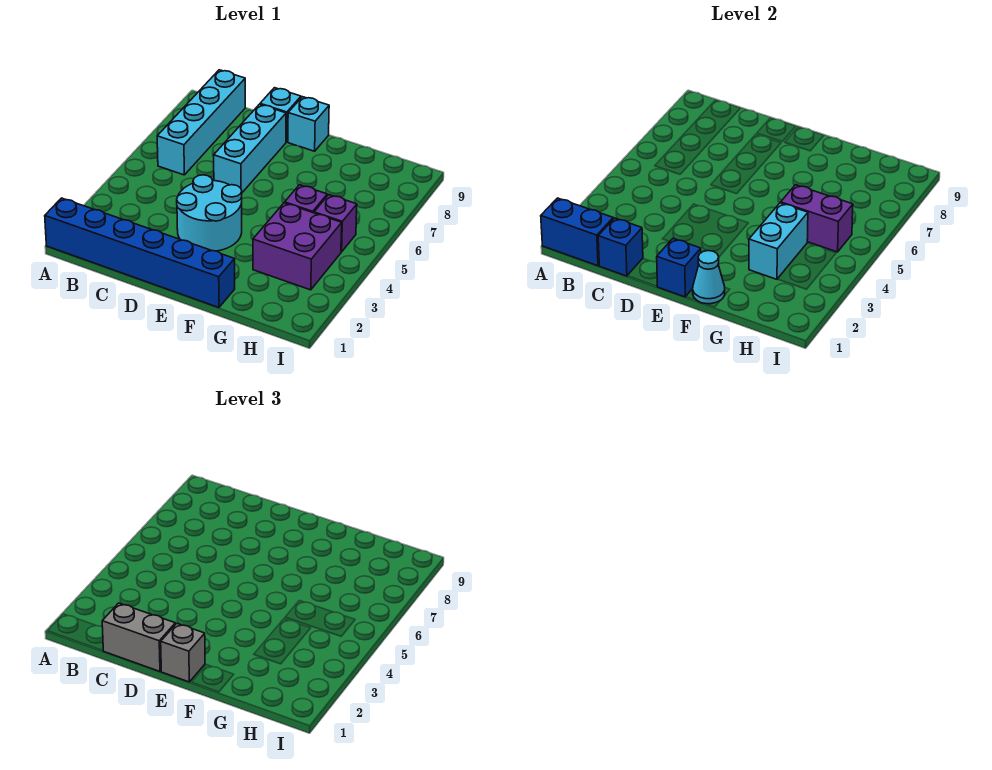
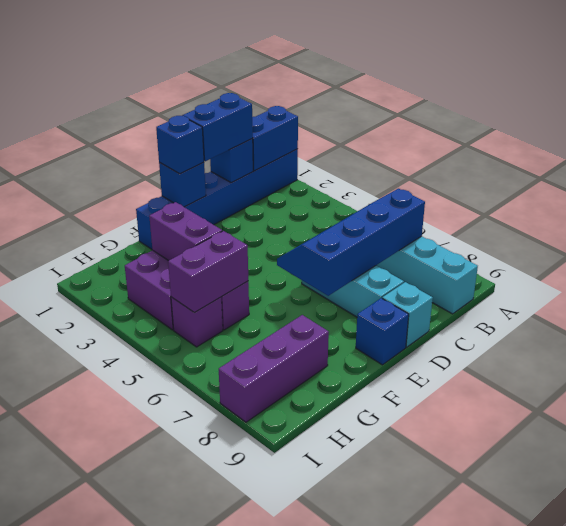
none -> blue slope B6:E7 level 2 top 7
grey brick C1:D1 level 3 -> blue brick C1:D1 level 3
cyan round brick D3:E4 level 1 -> none
grey brick E1 level 3 -> blue brick E1 level 3
cyan brick E9 level 1 -> blue brick E9 level 1
cyan cone F1 level 2 -> none
cyan brick G3:G4 level 2 -> purple brick G3:G4 level 2
none -> purple brick G8:I8 level 1

